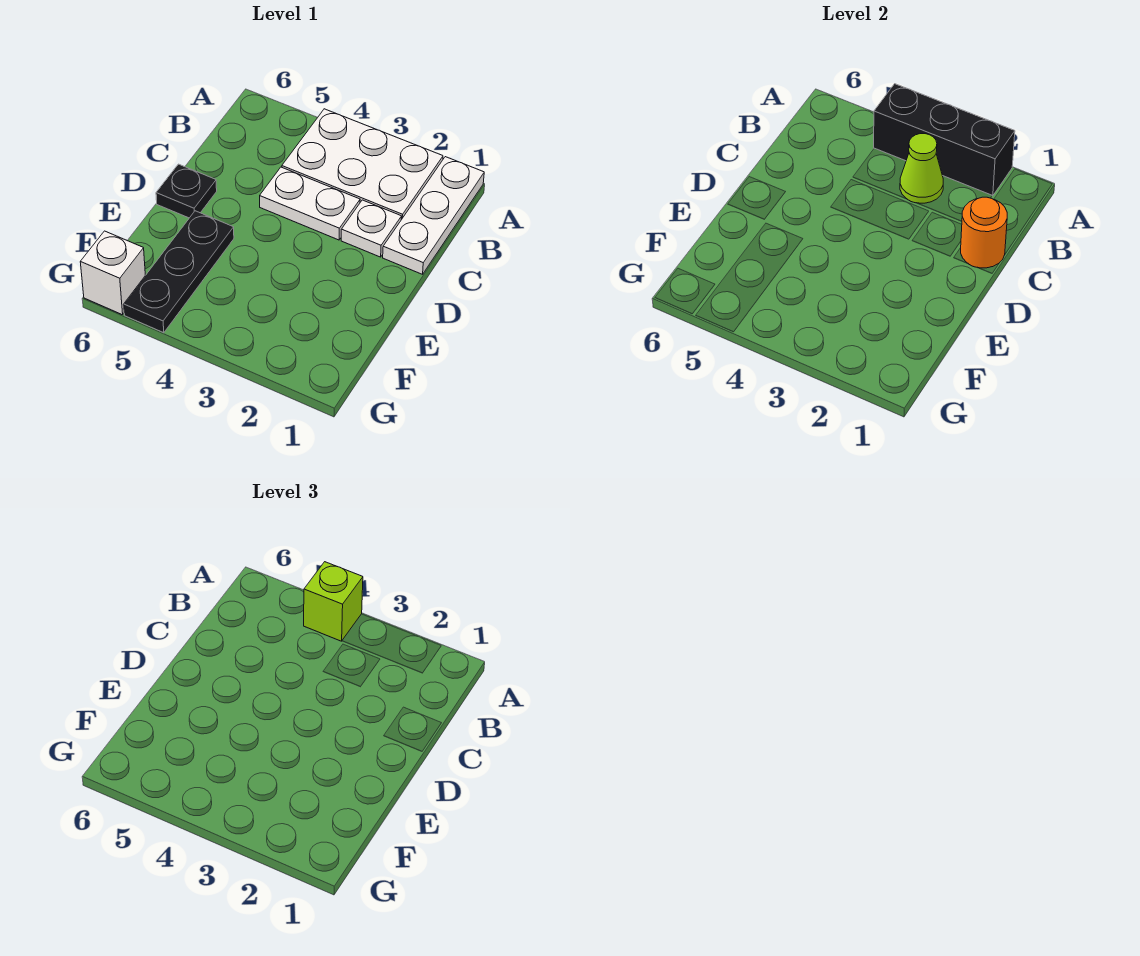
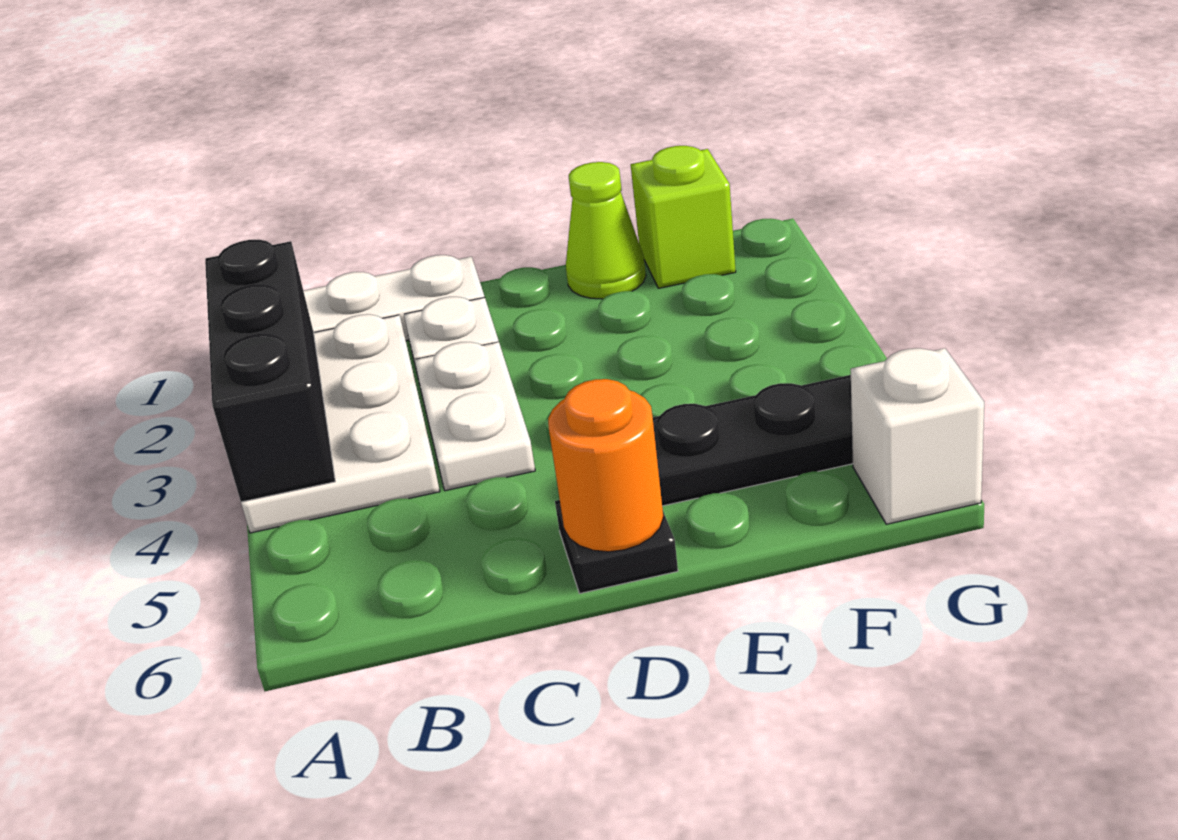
lime brick A4 level 3 -> lime brick F1 level 1
lime cone B3 level 2 -> lime cone E1 level 1
orange round brick C1 level 2 -> orange round brick D6 level 2

